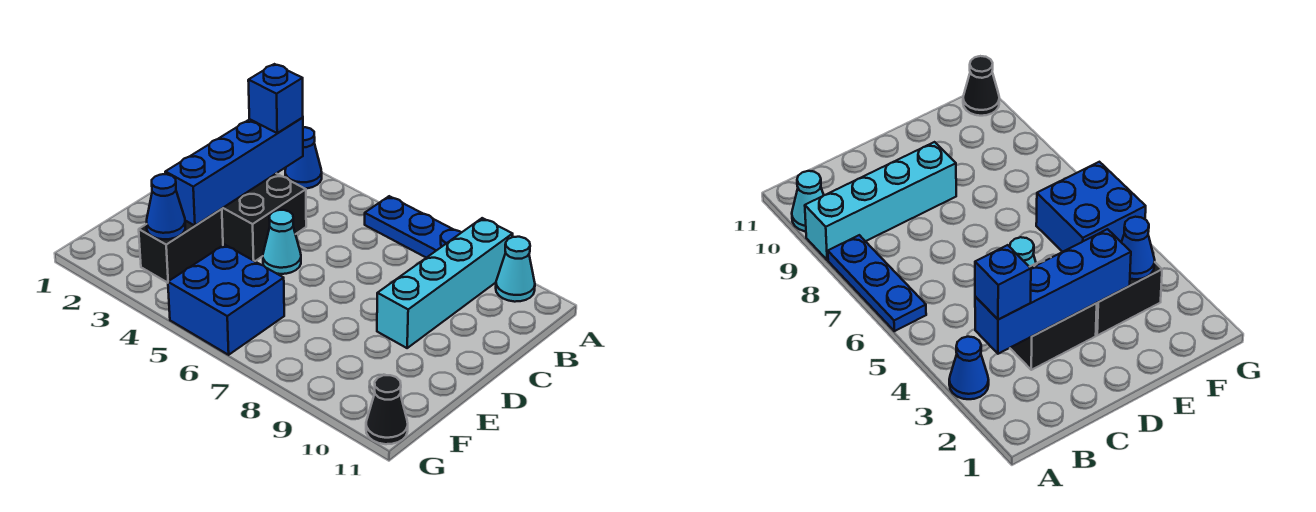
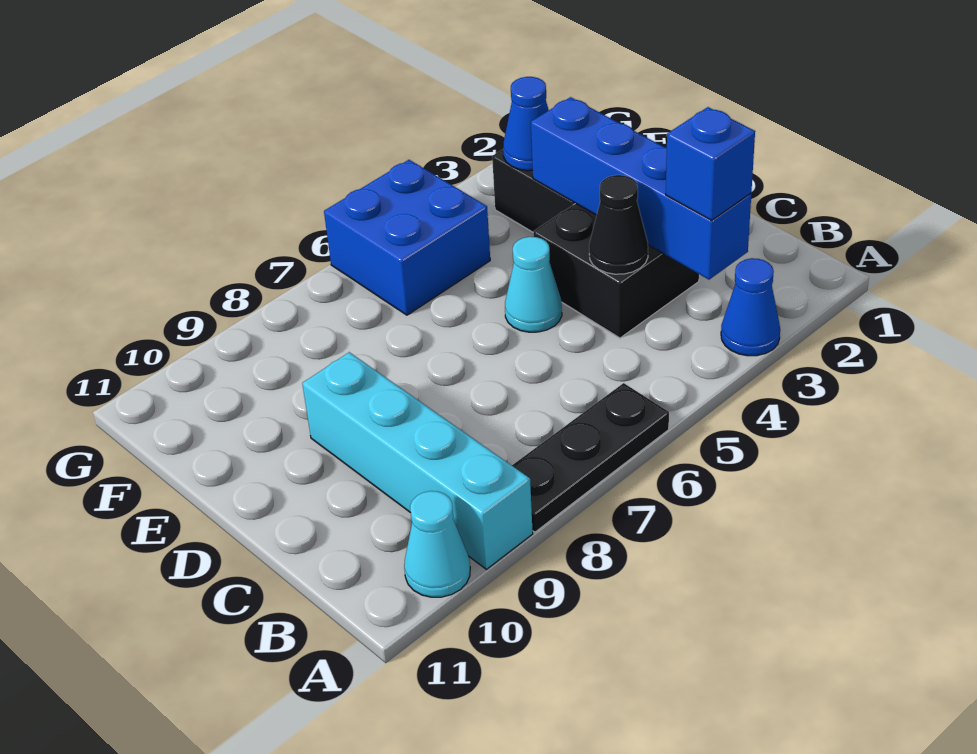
blue plate A6:A8 level 1 -> black plate A6:A8 level 1
black cone G11 level 1 -> black cone C4 level 2

